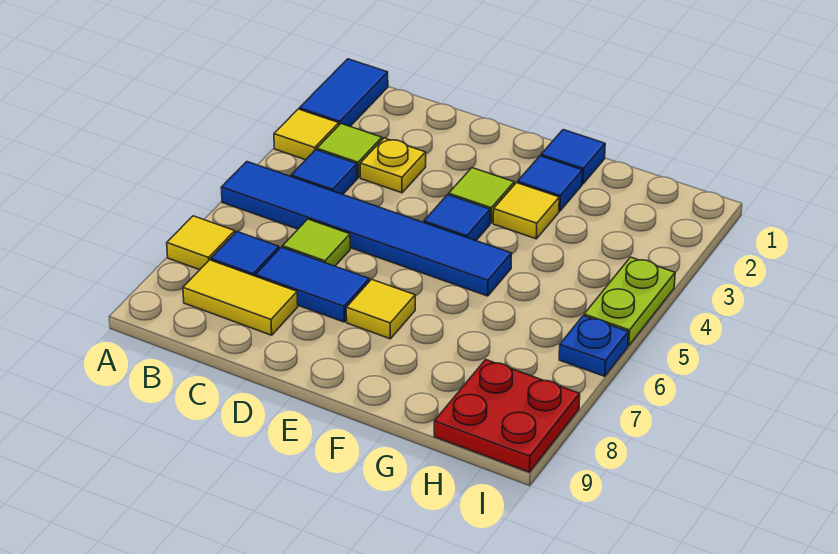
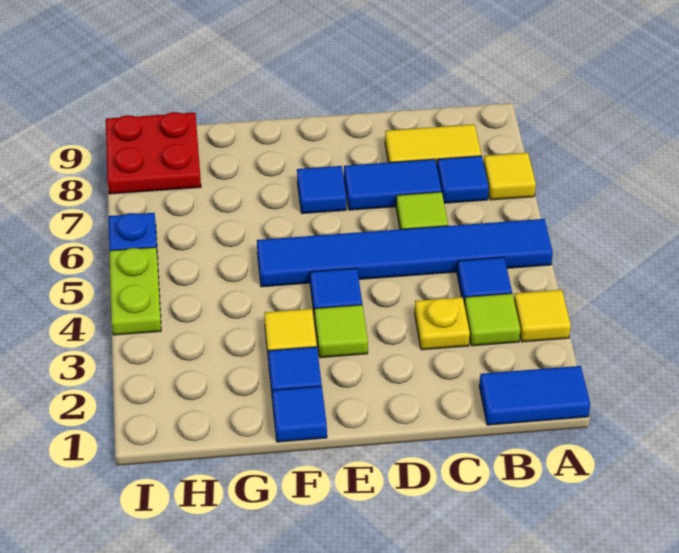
blue tile A1:A2 level 1 -> blue tile A1:B1 level 1
yellow tile E7 level 1 -> blue tile E7 level 1

